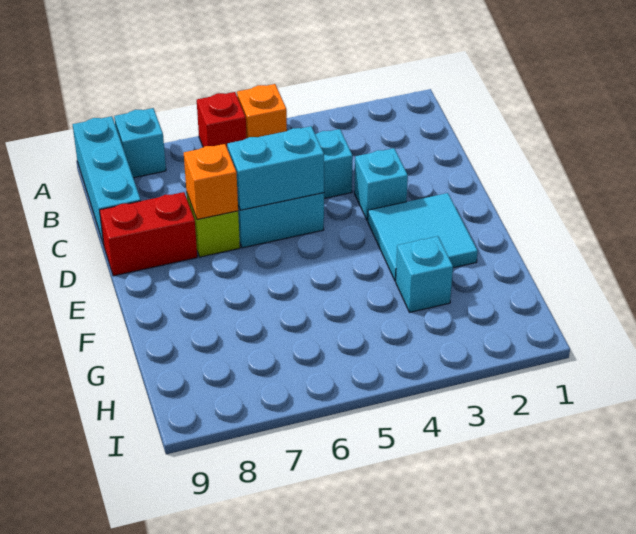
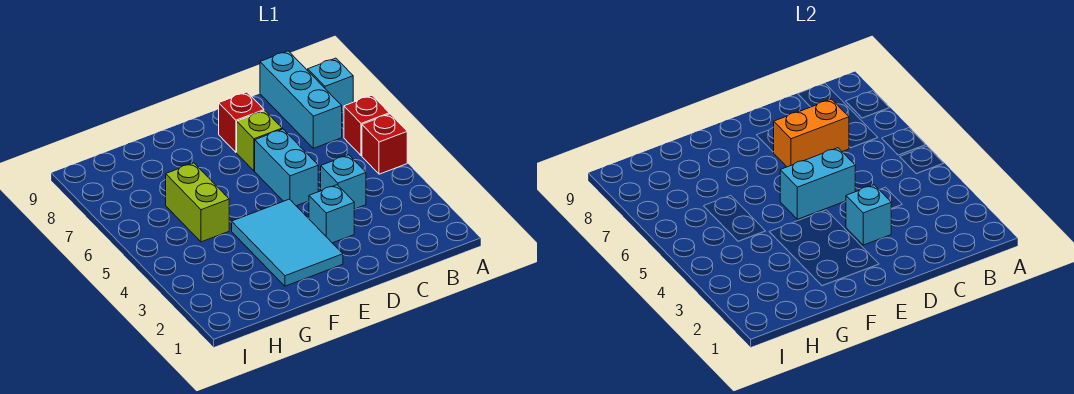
orange brick A5 level 1 -> red brick A5 level 1
cyan brick A9:C9 level 1 -> cyan brick B7:B9 level 1
cyan brick D5:D6 level 2 -> cyan brick D5:E5 level 2
orange brick D7 level 2 -> orange brick C7:D7 level 2
red brick D8:D9 level 1 -> red brick D8 level 1
cyan tile E2:F3 level 1 -> cyan tile E2:F4 level 1
cyan brick G3 level 1 -> cyan brick D3 level 2
none -> lime brick G5:G6 level 1

